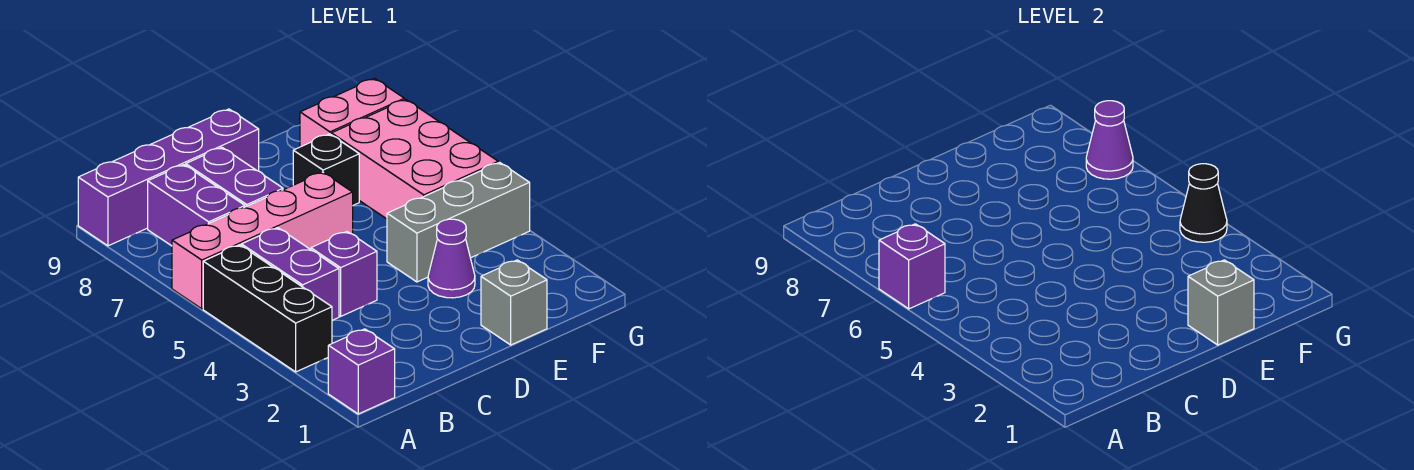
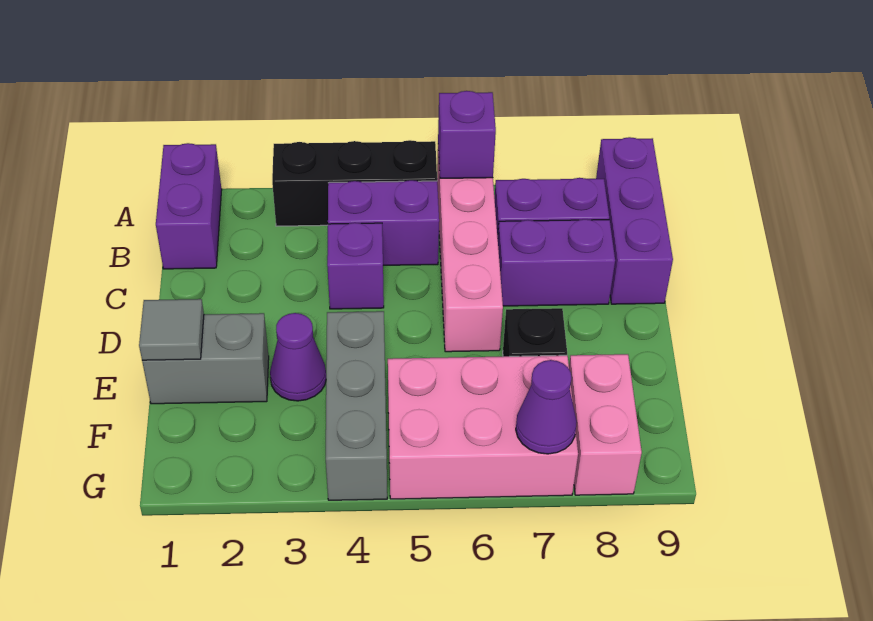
purple brick A1 level 1 -> purple brick A1:B1 level 1
purple brick A9:D9 level 1 -> purple brick A9:C9 level 1
grey brick E1 level 1 -> grey brick E1:E2 level 1
grey brick E1 level 2 -> grey tile E1 level 2
black cone G4 level 2 -> none

